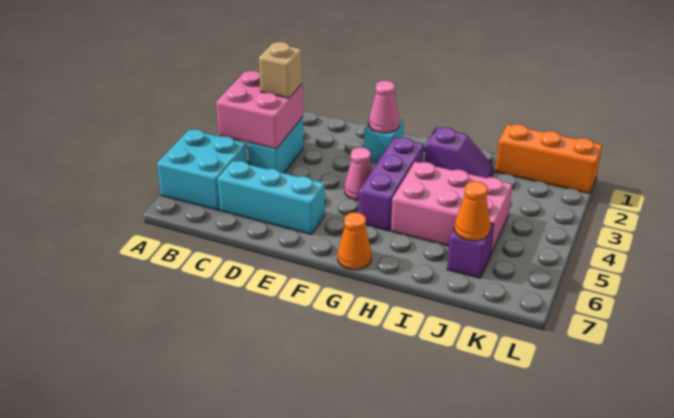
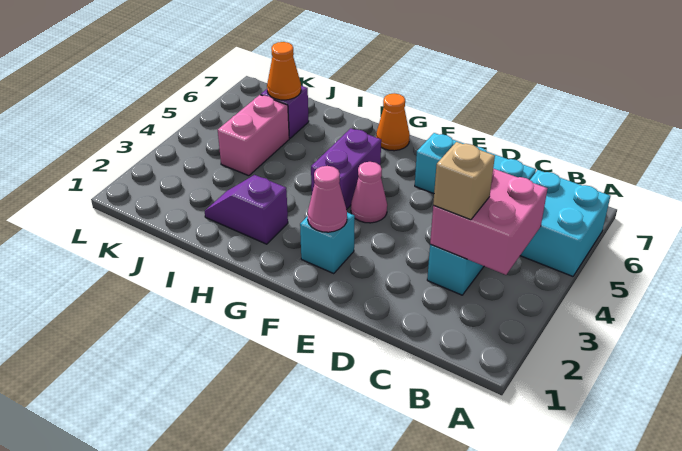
purple brick G3:G5 level 1 -> purple brick G4:G5 level 1
pink brick H4:J5 level 1 -> pink brick J4:J5 level 1
orange brick J1:L1 level 1 -> none

